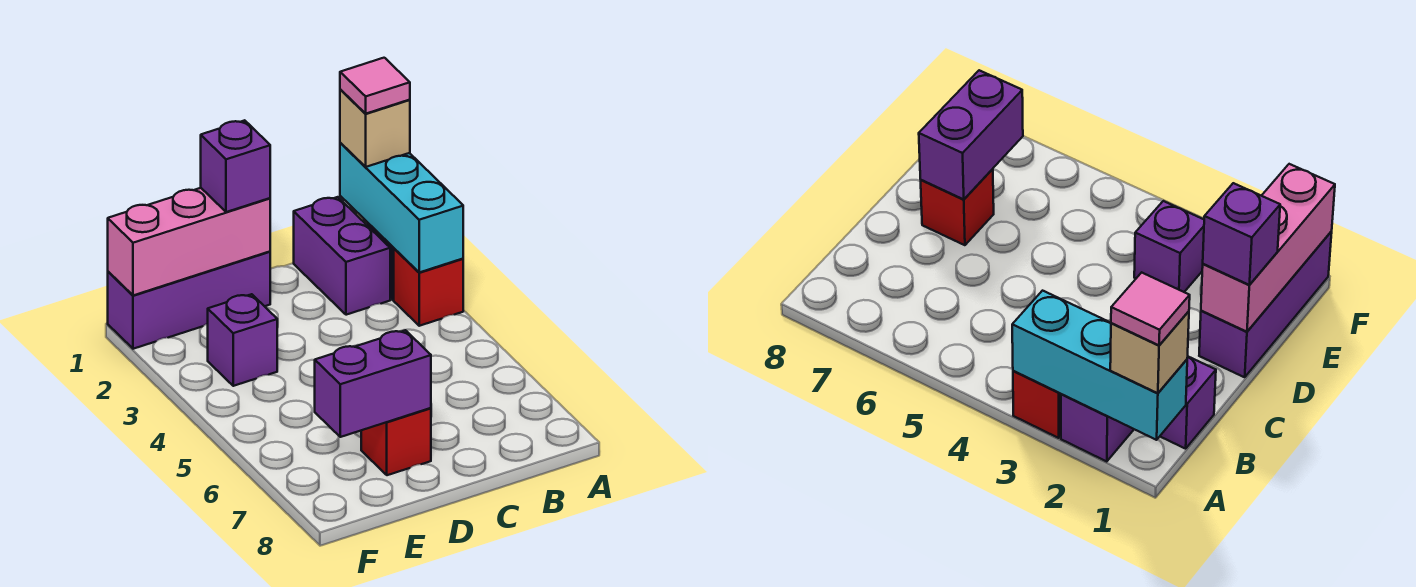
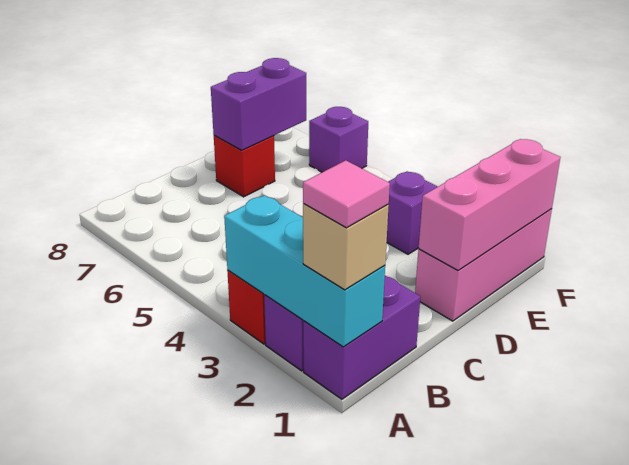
purple brick B1:B2 level 1 -> purple brick A1:B1 level 1
purple brick D1:F1 level 1 -> pink brick D1:F1 level 1
purple brick D1 level 3 -> purple brick F6 level 1

